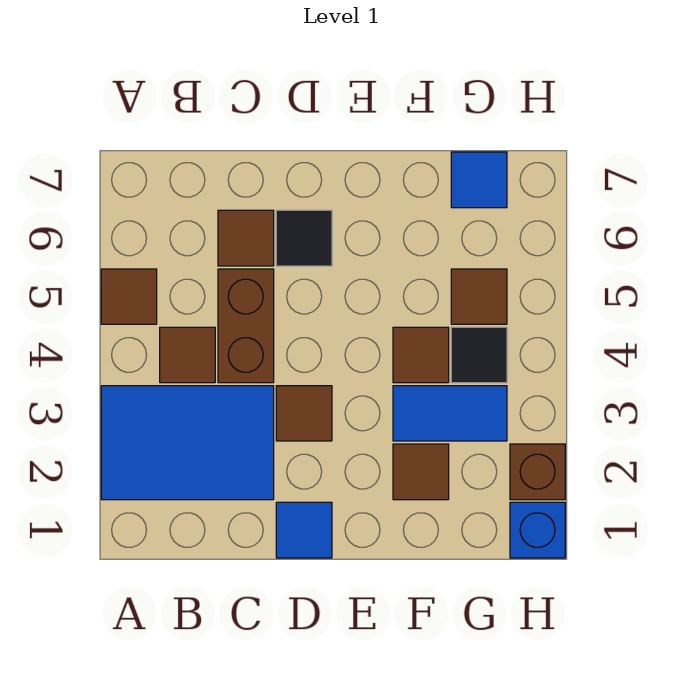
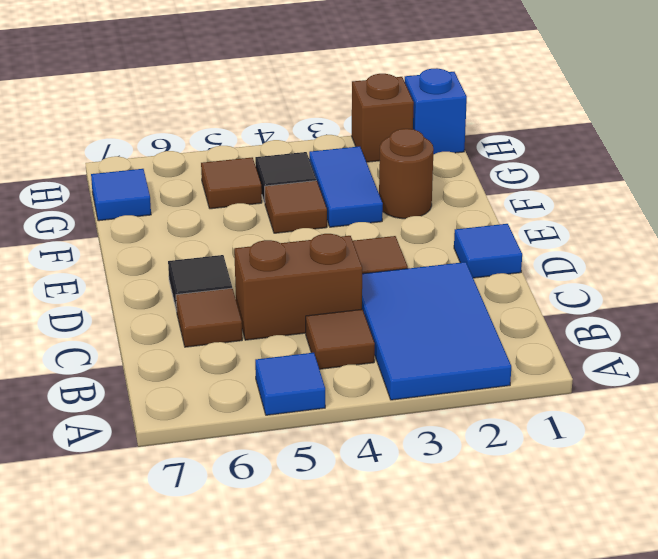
brown tile A5 level 1 -> blue tile A5 level 1
brown tile F2 level 1 -> brown round brick F2 level 1

